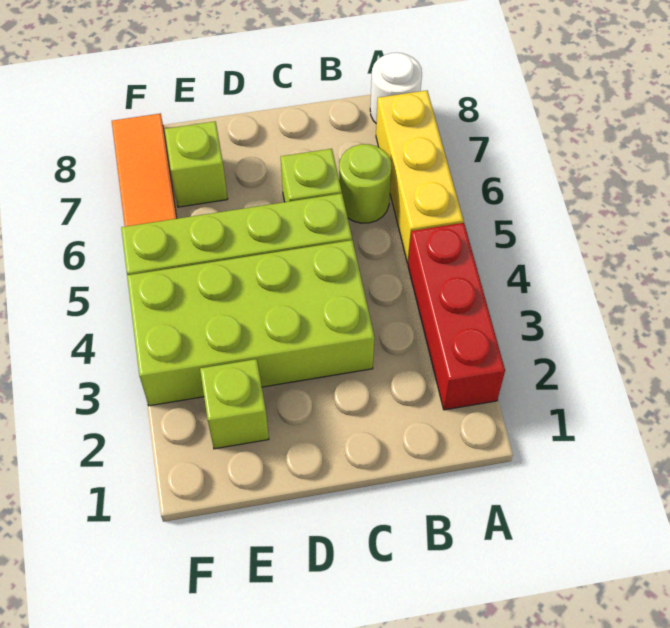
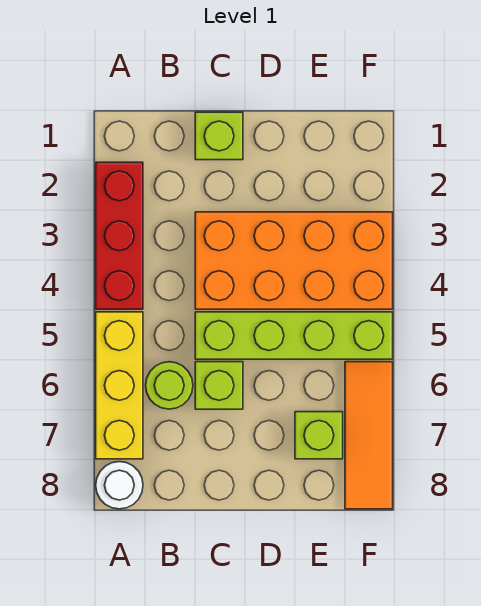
lime brick C3:F4 level 1 -> orange brick C3:F4 level 1
lime brick E2 level 1 -> lime brick C1 level 1

